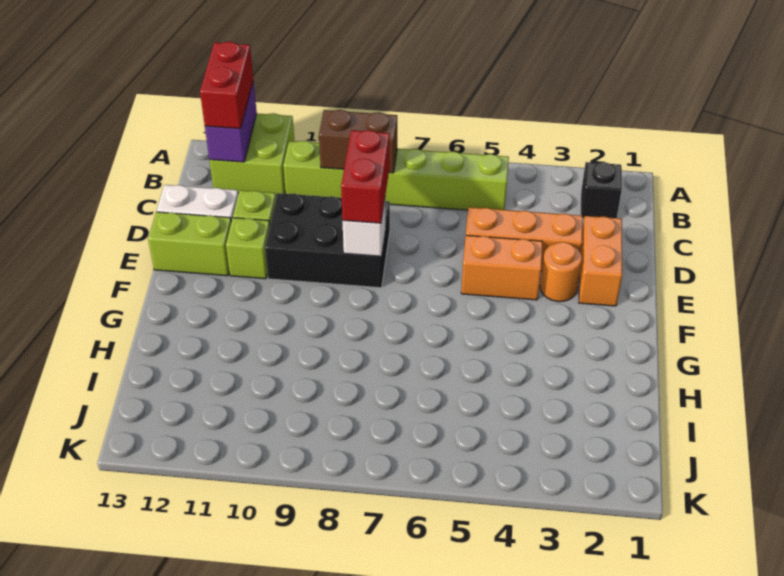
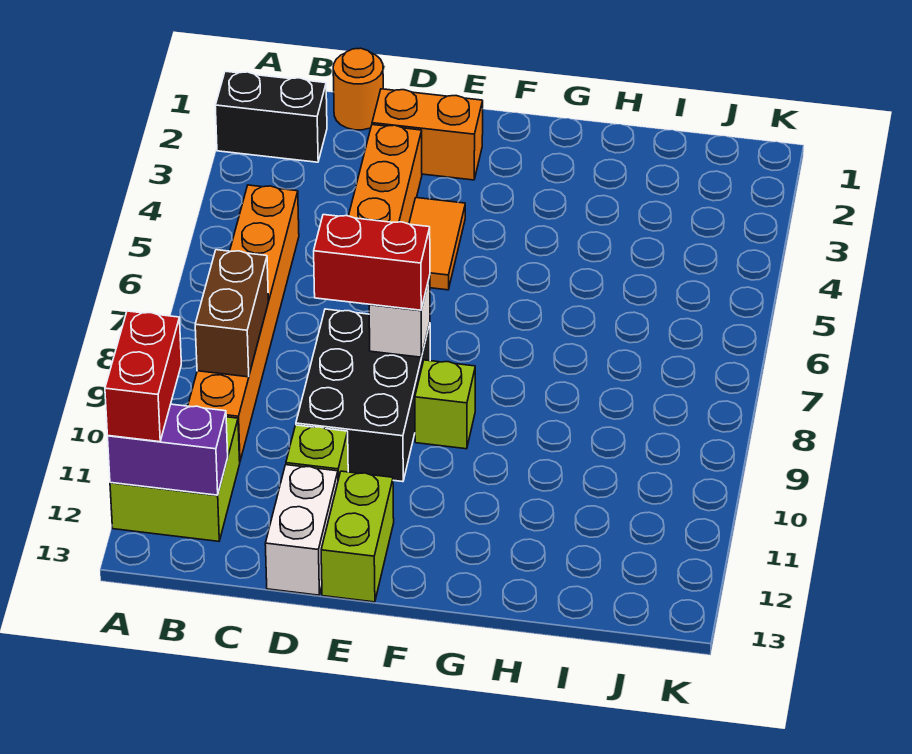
red brick A12:B12 level 3 -> red brick A11:A12 level 3
black brick B2 level 1 -> black brick A2:B2 level 1
lime brick B5:B10 level 1 -> orange brick B5:B10 level 1
orange round brick E3 level 1 -> orange round brick C1 level 1
orange brick E4:E5 level 1 -> orange tile E4:E5 level 1
lime brick E11 level 1 -> lime brick F9 level 1

